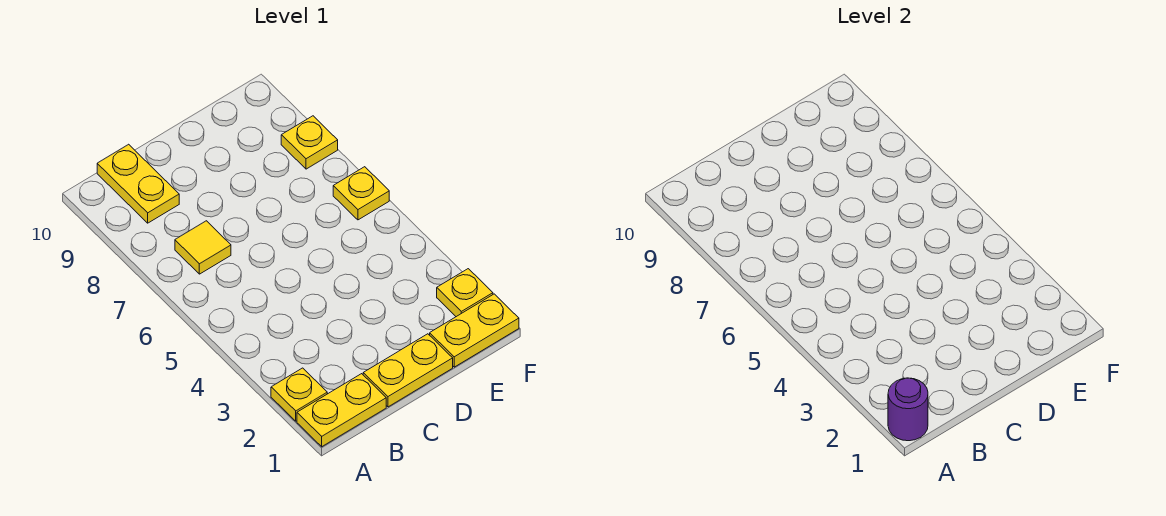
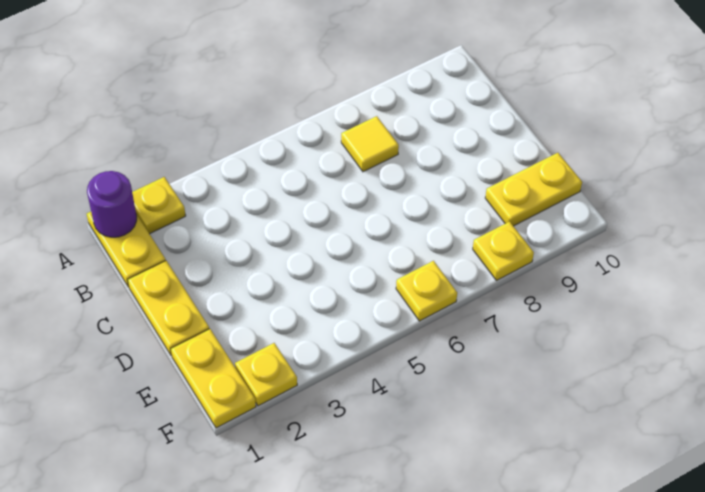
yellow plate B9:B10 level 1 -> yellow plate E9:E10 level 1

